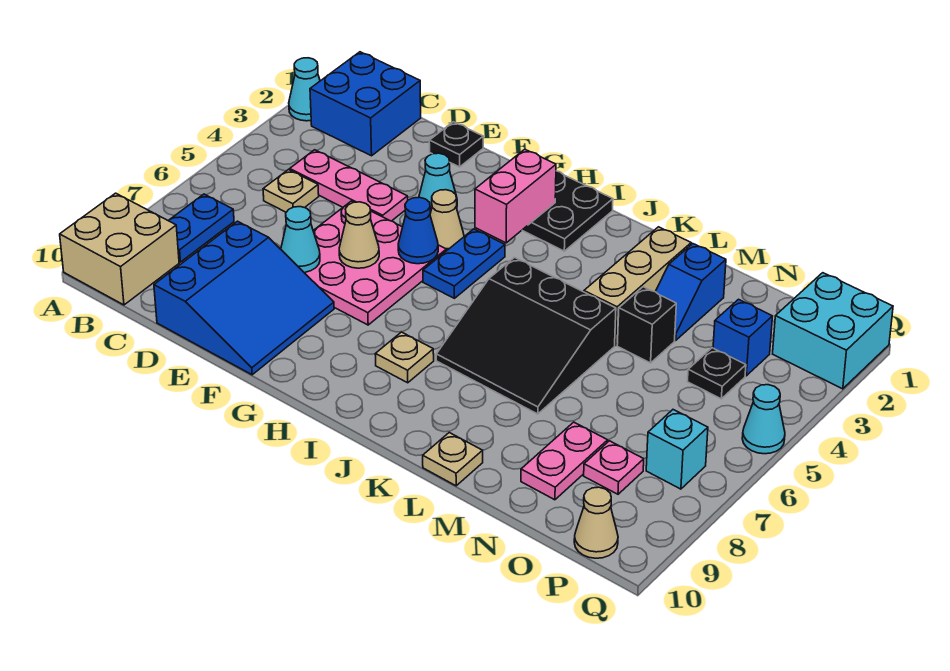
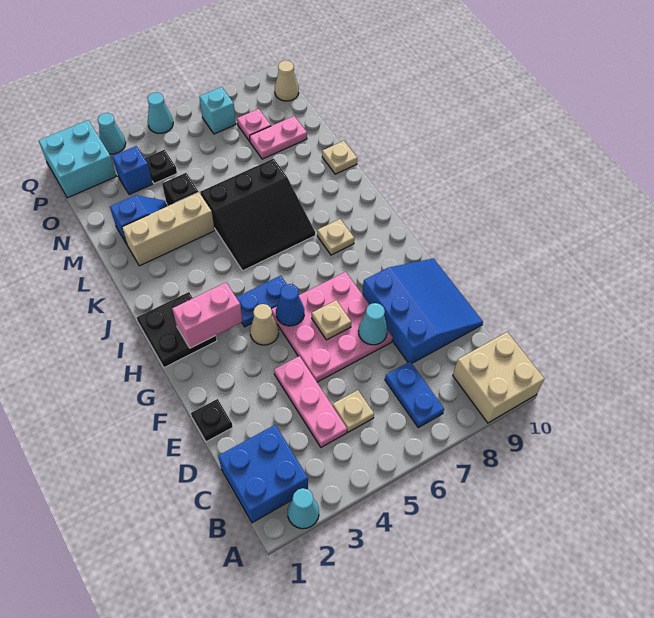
blue plate B7:B8 level 1 -> blue plate B7:C7 level 1
blue slope D8:F10 level 1 top D -> blue slope D8:F10 level 1 top 8
cyan cone F3 level 1 -> cyan cone Q3 level 1
tan cone F6 level 2 -> tan plate F6 level 2
black slope J5:L7 level 1 top 5 -> black slope J5:L7 level 1 top L

